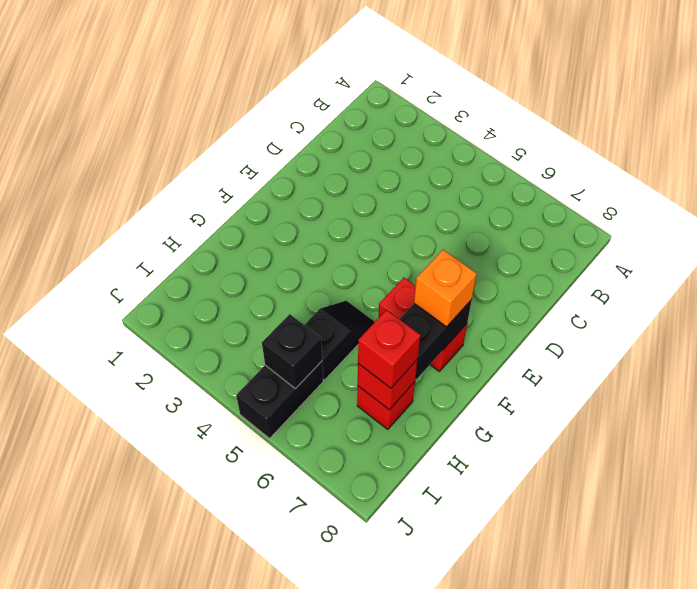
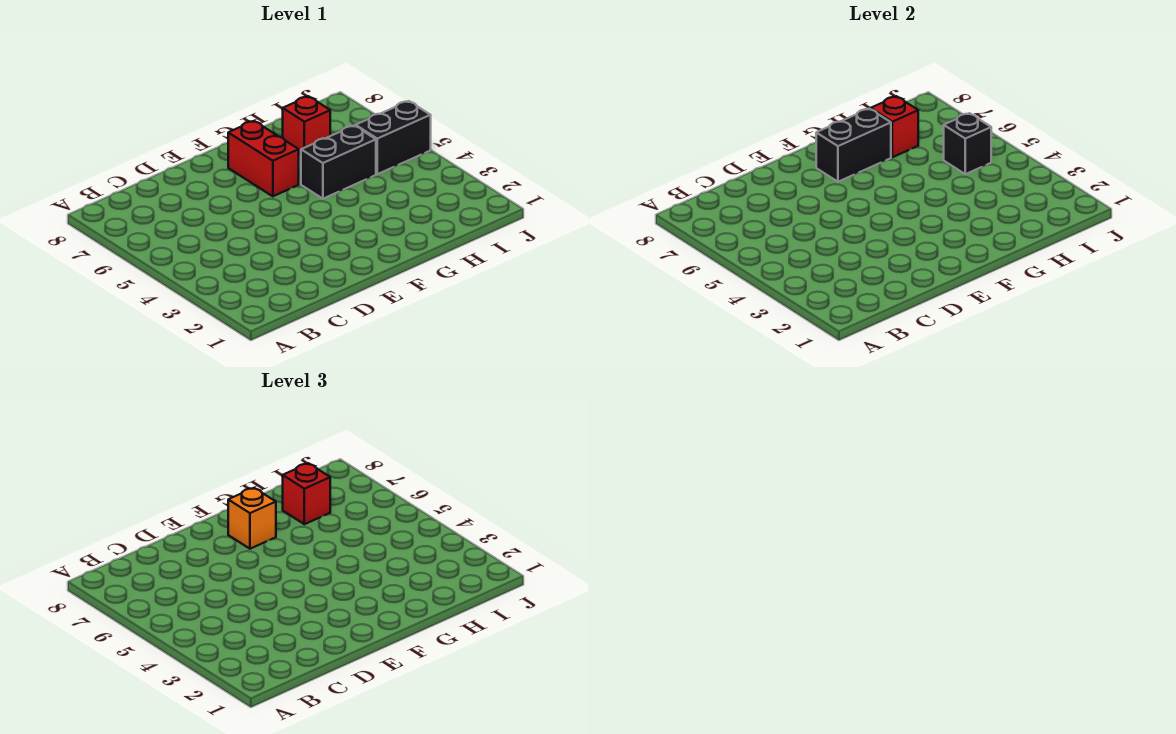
black slope G5:H5 level 1 top H -> black brick G5:H5 level 1

